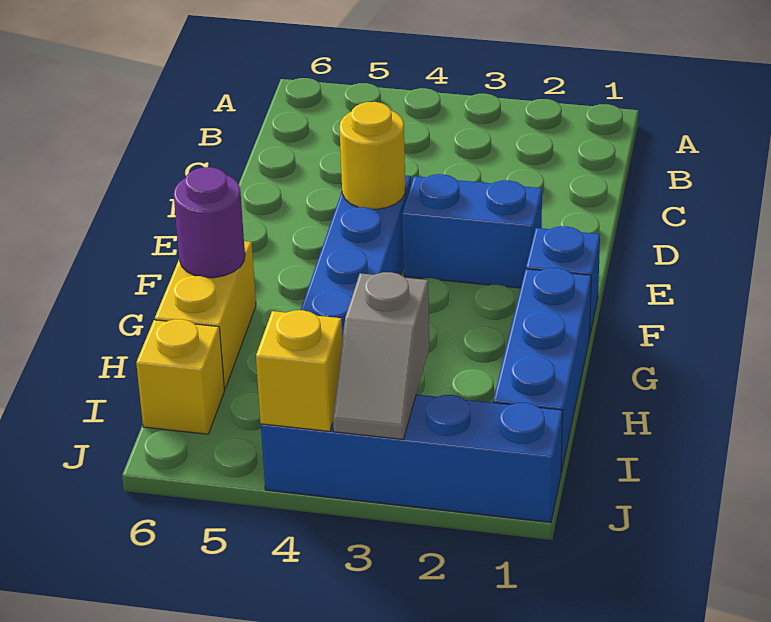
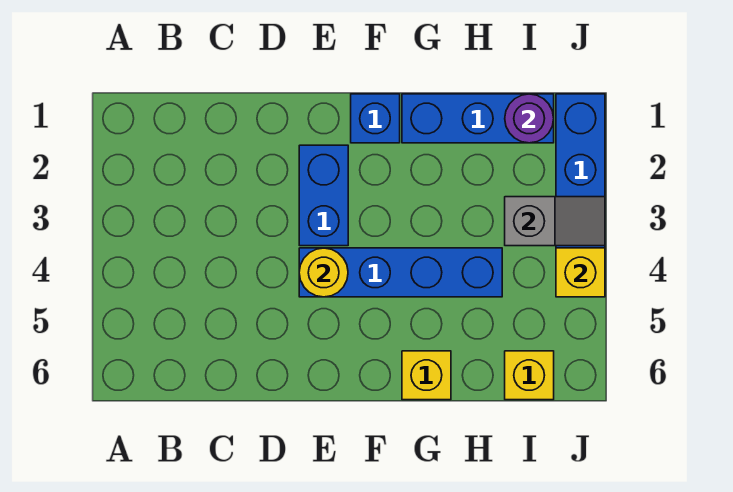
yellow brick G6:H6 level 1 -> yellow brick G6 level 1
purple round brick G6 level 2 -> purple round brick I1 level 2

